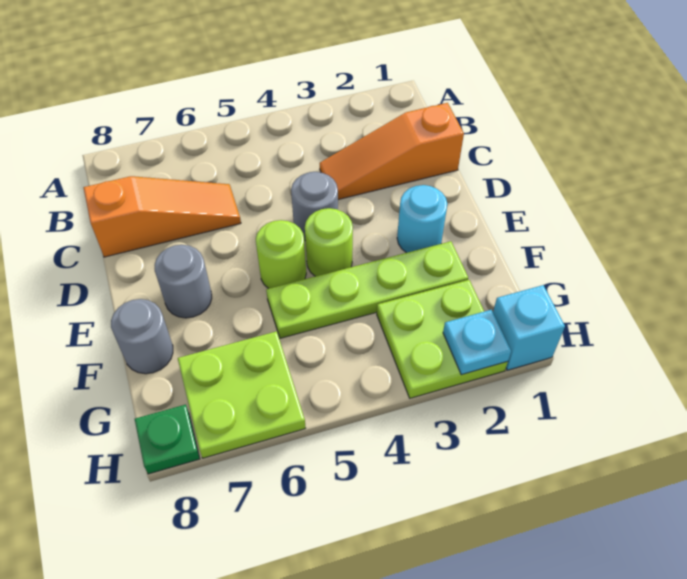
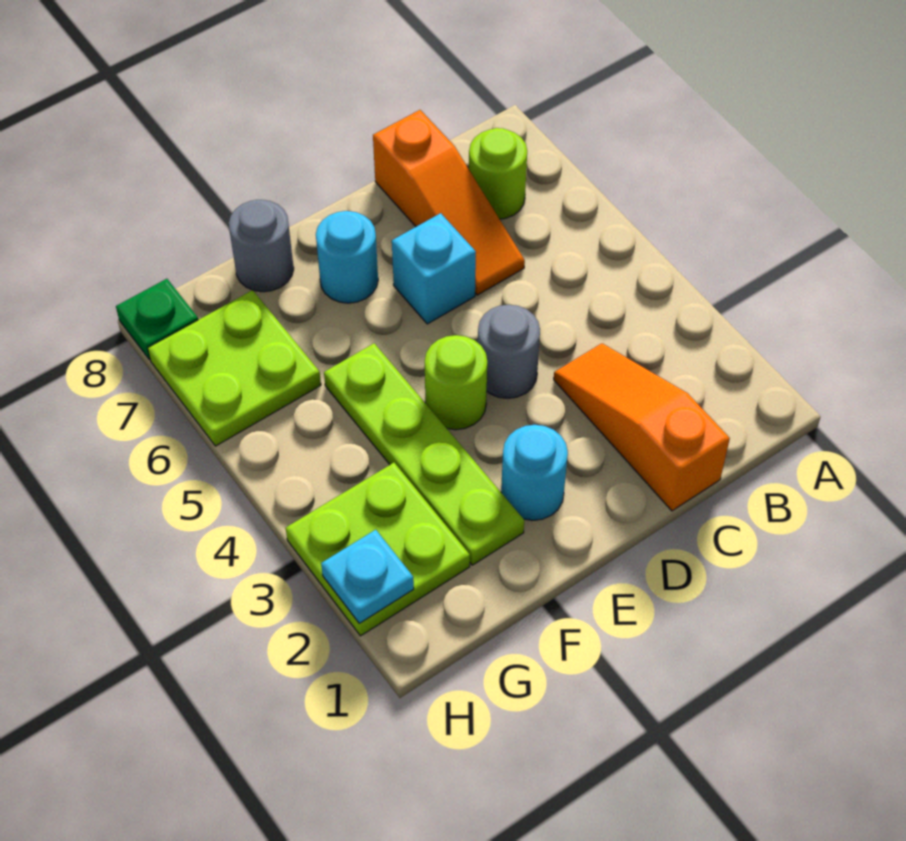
lime round brick E5 level 1 -> lime round brick B7 level 1
grey round brick E7 level 1 -> cyan round brick E7 level 1
cyan brick H1 level 1 -> cyan brick D6 level 1

